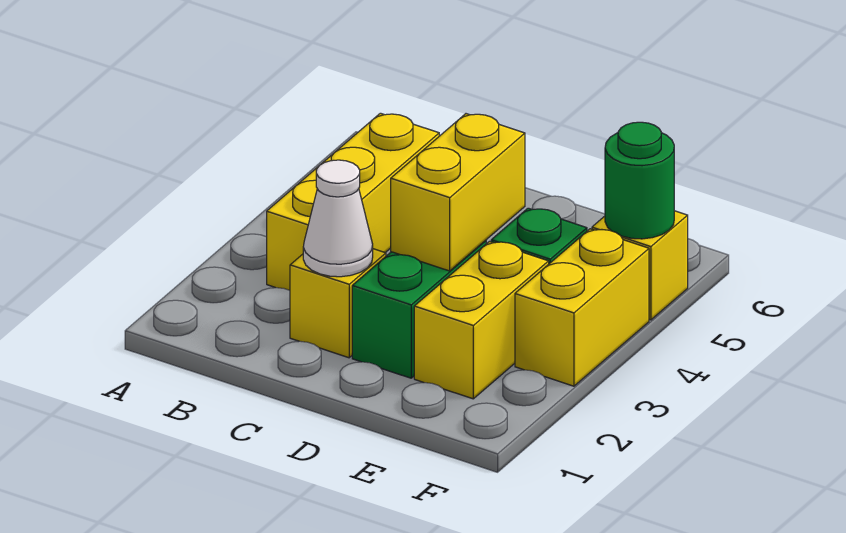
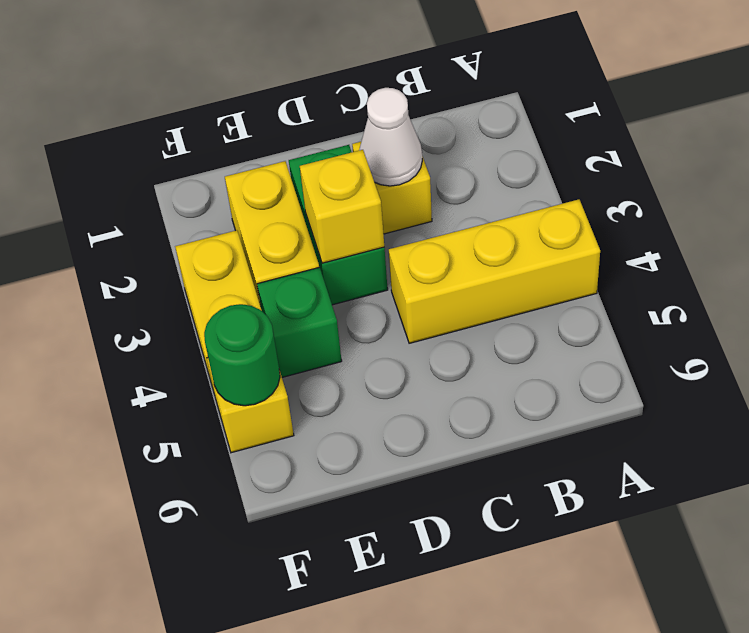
yellow brick B3:B5 level 1 -> yellow brick A4:C4 level 1
yellow brick D3:D4 level 2 -> yellow brick D3 level 2

